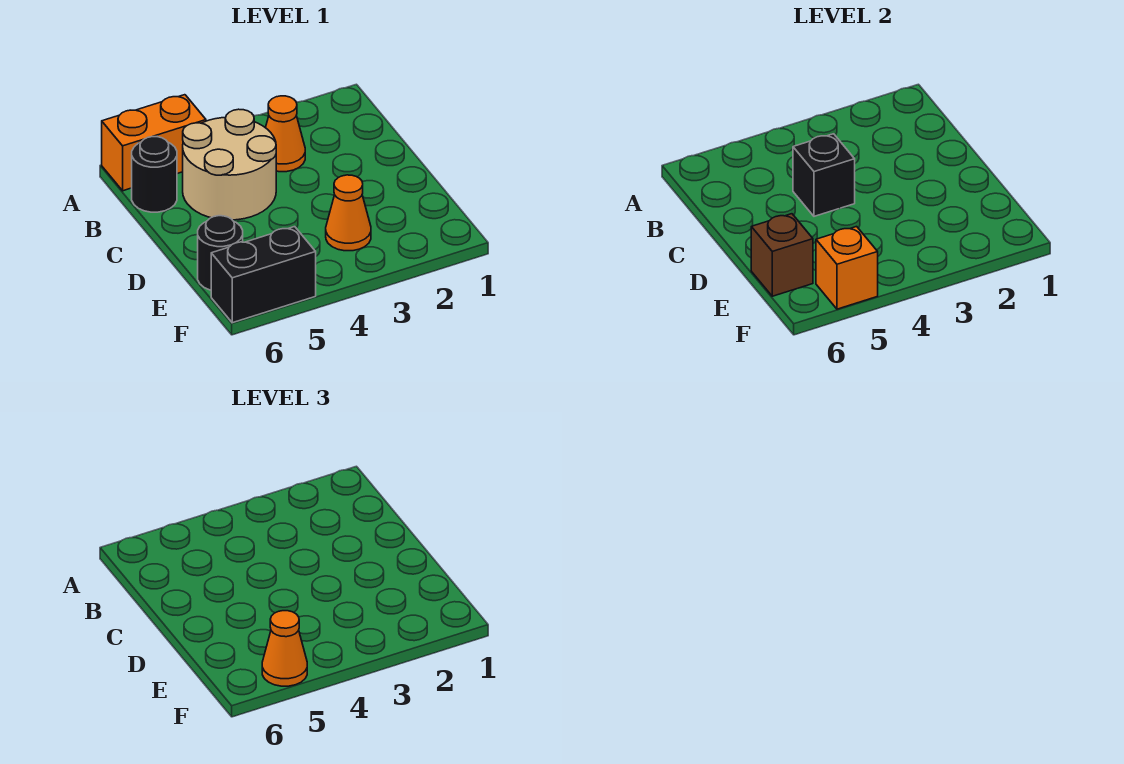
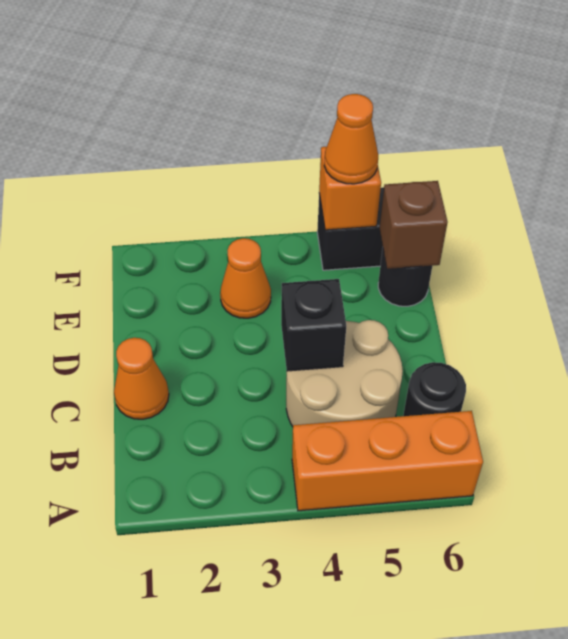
orange brick A5:A6 level 1 -> orange brick A4:A6 level 1
orange cone B3 level 1 -> orange cone C1 level 1

